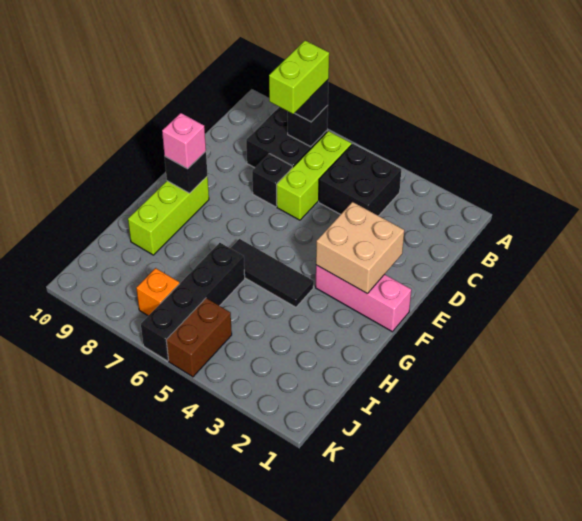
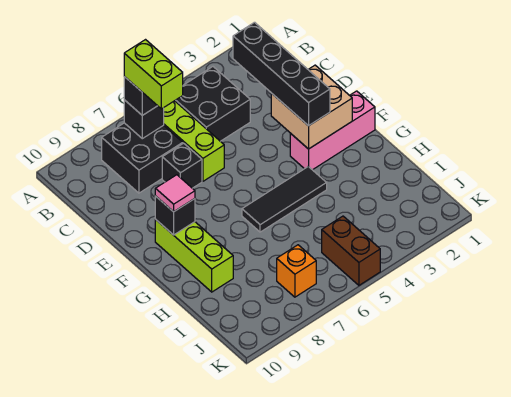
pink brick F9 level 3 -> pink tile F9 level 3
black brick H6:K6 level 1 -> black brick C3:F3 level 3

